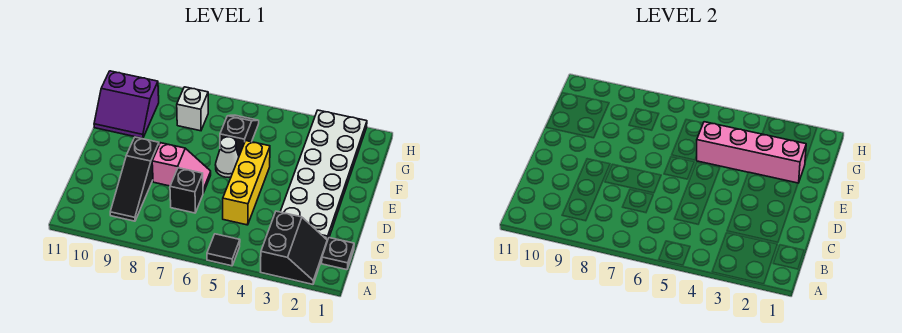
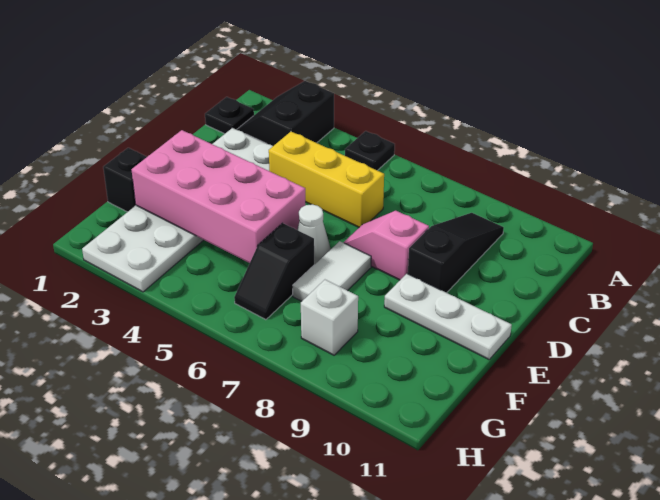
black tile A5 level 1 -> black plate A5 level 1
yellow brick C5:E5 level 1 -> yellow brick C4:C6 level 1
black brick C7 level 1 -> black brick F1 level 1
none -> white tile E7:F7 level 1
none -> white plate E9:E11 level 1
pink brick F2:F5 level 2 -> pink brick E2:F5 level 2
purple slope F10:G11 level 1 top G -> none

